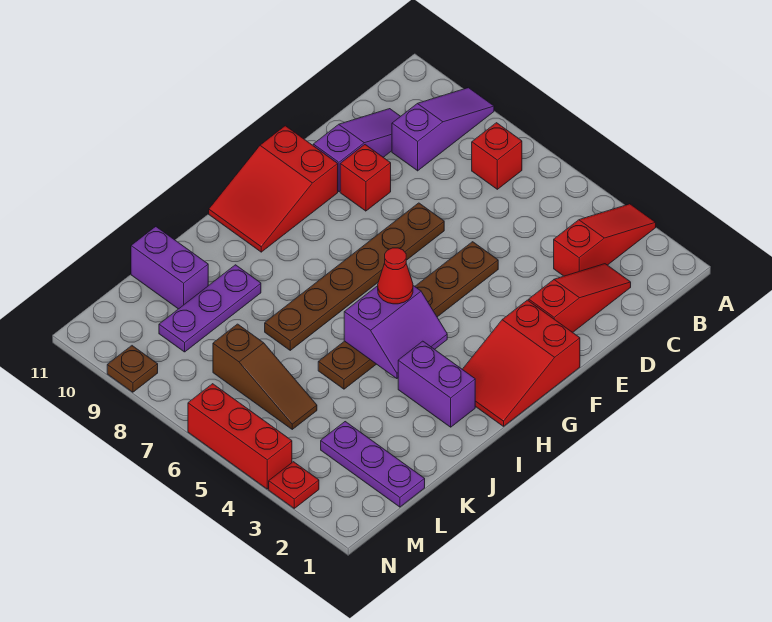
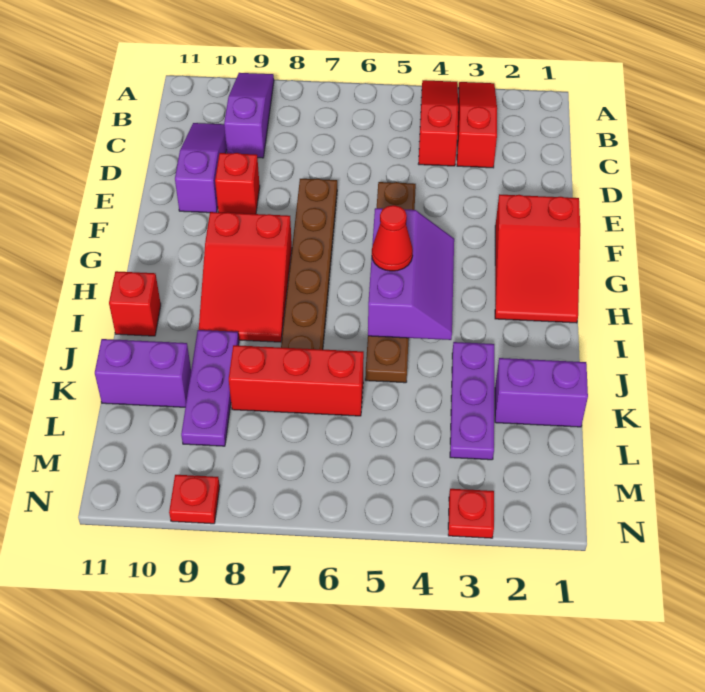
red brick B7 level 1 -> red brick I11 level 1
red slope C2:E2 level 1 top E -> red slope A4:C4 level 1 top C
red slope F10:H11 level 1 top F -> red slope G8:I9 level 1 top G
purple slope H4:I5 level 2 top 5 -> purple slope G4:I5 level 2 top 5
purple brick I2:I3 level 1 -> purple brick K1:K2 level 1
purple plate L1:L3 level 1 -> purple plate J3:L3 level 1
brown slope L5:L7 level 1 top 7 -> none
red brick N4:N6 level 1 -> red brick K6:K8 level 1
brown plate N9 level 1 -> red plate N9 level 1

